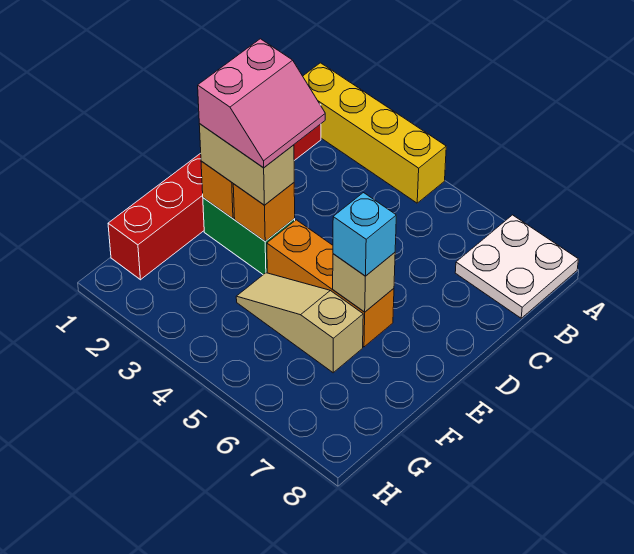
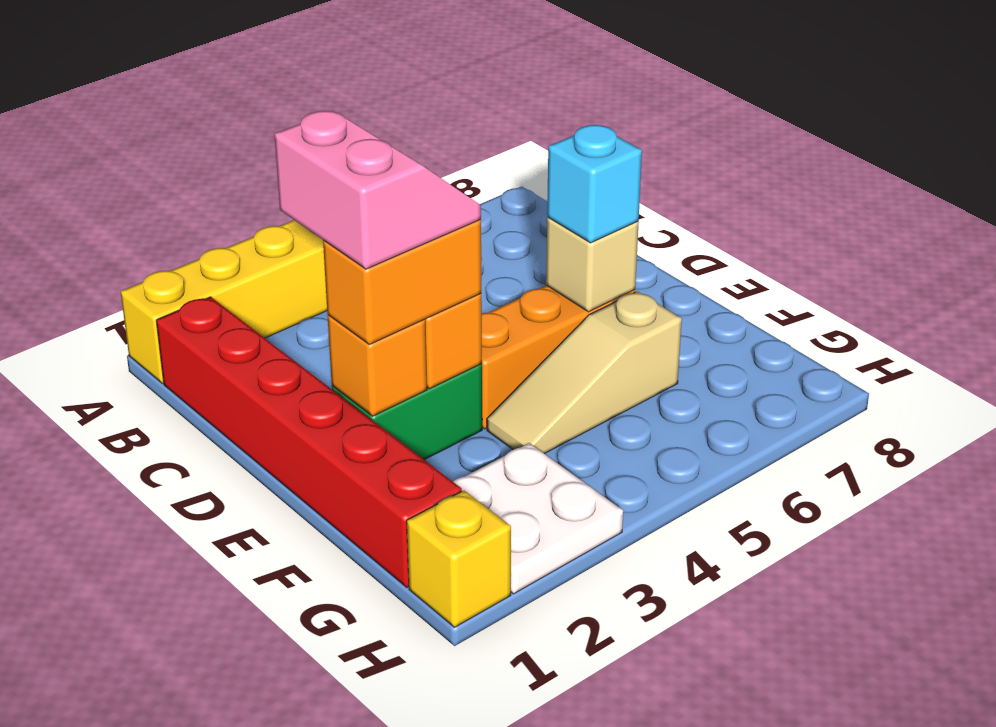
white plate A7:B8 level 1 -> white plate G2:H3 level 1
tan brick E2:E3 level 3 -> orange brick E2:E3 level 3
none -> yellow brick H1 level 1

